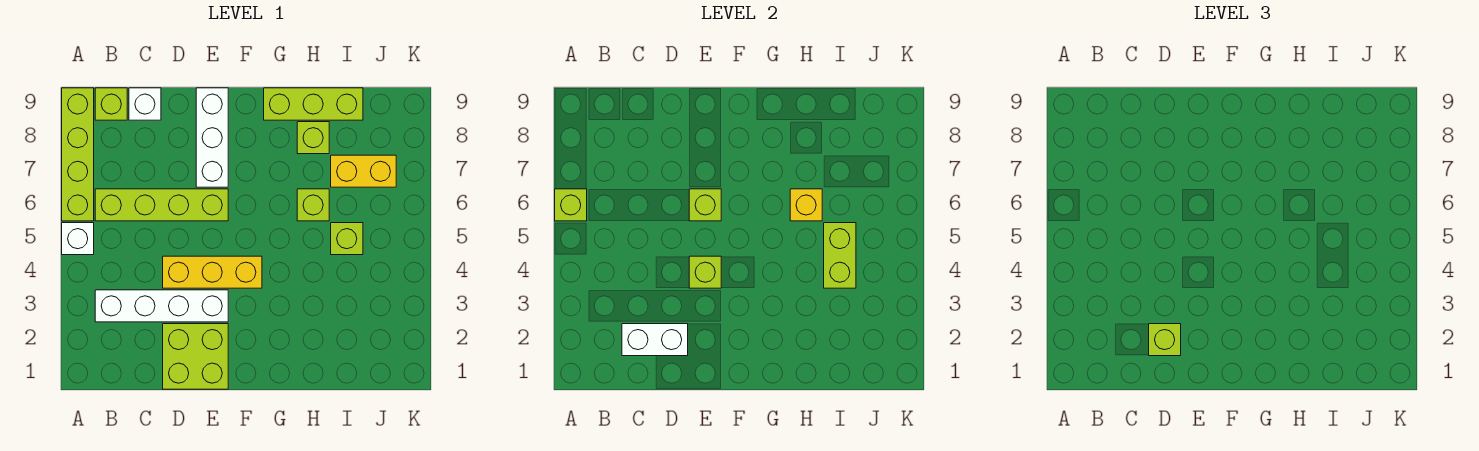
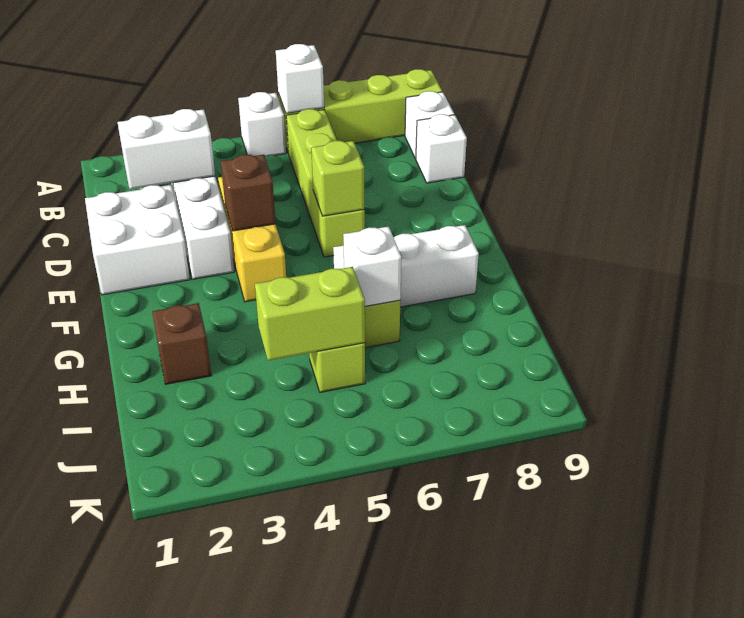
lime brick A6 level 2 -> white brick A6 level 2
lime brick B9 level 1 -> white brick B9 level 1
white brick C2:D2 level 2 -> white brick C2:C3 level 2
lime brick D1:E2 level 1 -> white brick D1:E2 level 1
lime brick D2 level 3 -> none
lime brick E4 level 2 -> brown brick E4 level 2
white brick E7:E9 level 1 -> white brick G6:G8 level 1
lime brick G9:I9 level 1 -> none
none -> brown brick H2 level 1
yellow brick H6 level 2 -> white brick H6 level 2
lime brick H8 level 1 -> none
yellow brick I7:J7 level 1 -> none

